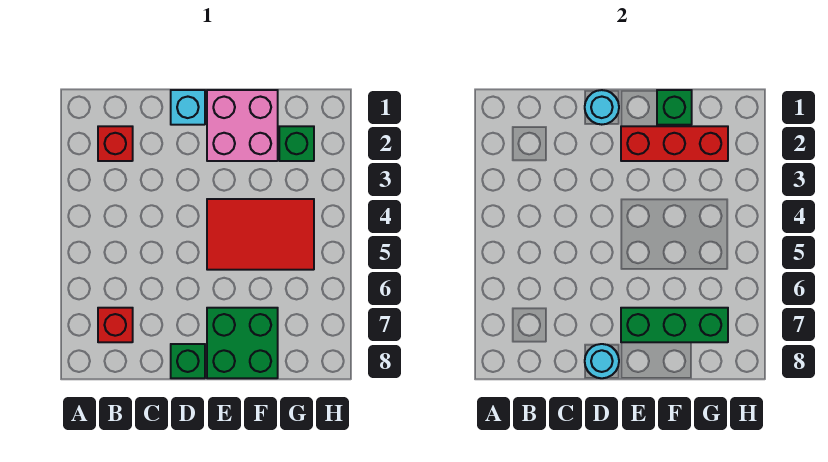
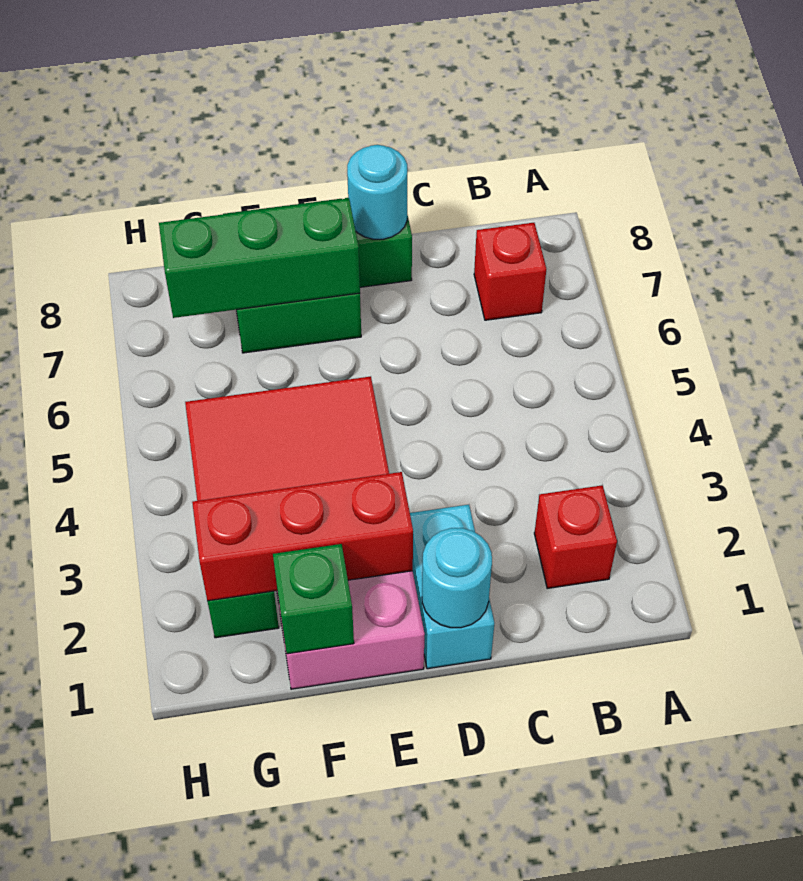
cyan brick D1 level 1 -> cyan brick D1:D2 level 1

